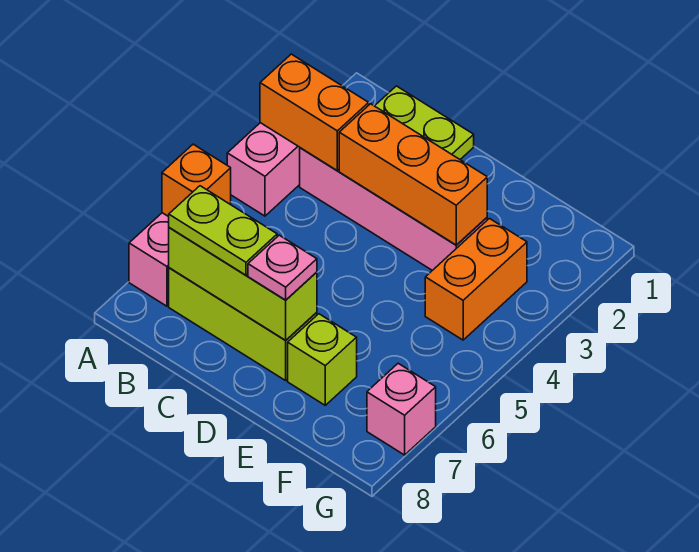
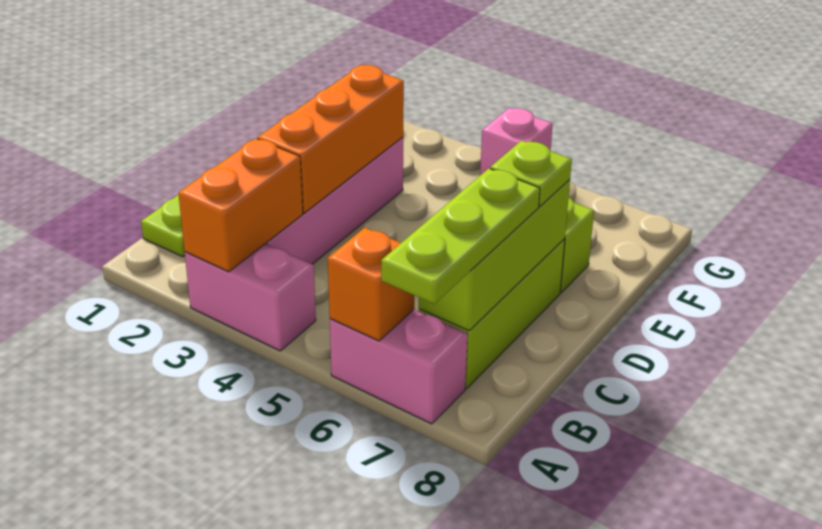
lime plate B7:C7 level 3 -> lime plate A7:C7 level 3
pink plate D7 level 3 -> lime plate D7 level 3
orange brick F3:F4 level 1 -> none
pink brick G7 level 1 -> pink brick G5 level 1

